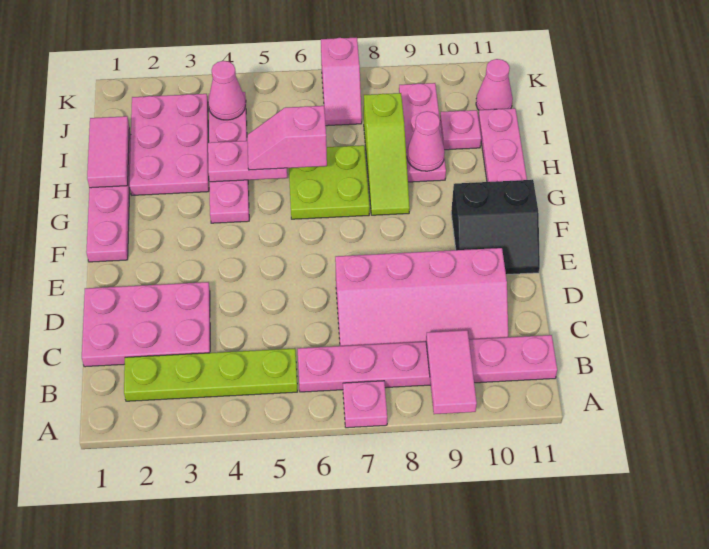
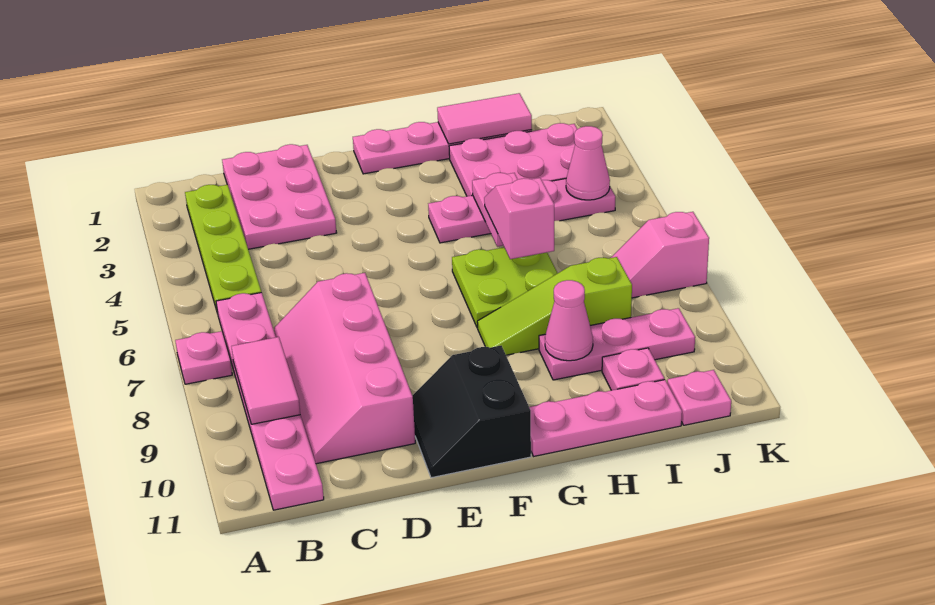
pink tile A9:B9 level 2 -> pink tile B8:B9 level 2
pink cone J11 level 1 -> pink plate J11 level 1

